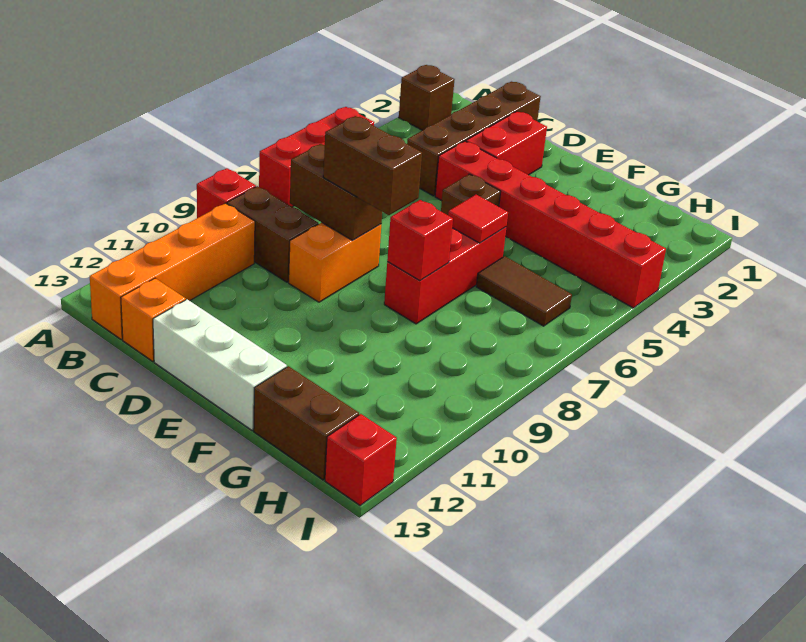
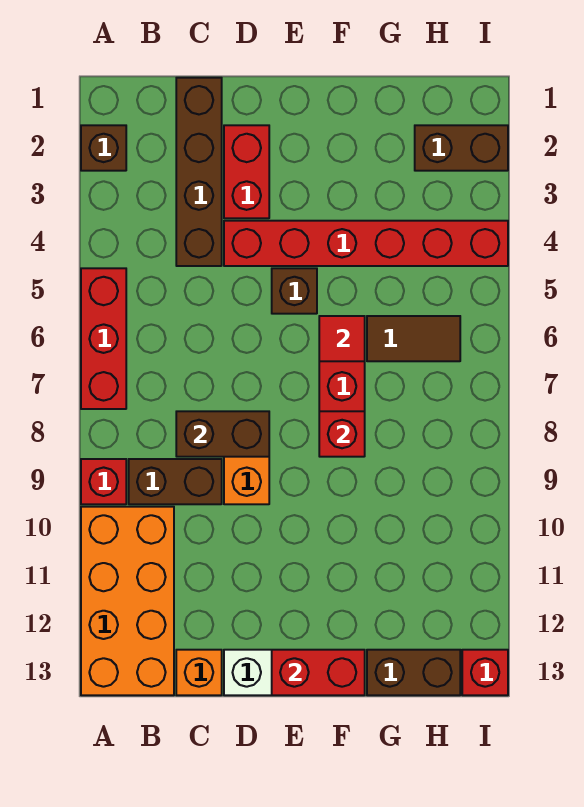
orange brick B10:B13 level 1 -> orange brick A10:B13 level 1
brown brick D8:E8 level 3 -> brown brick H2:I2 level 1
none -> red brick E13:F13 level 2

